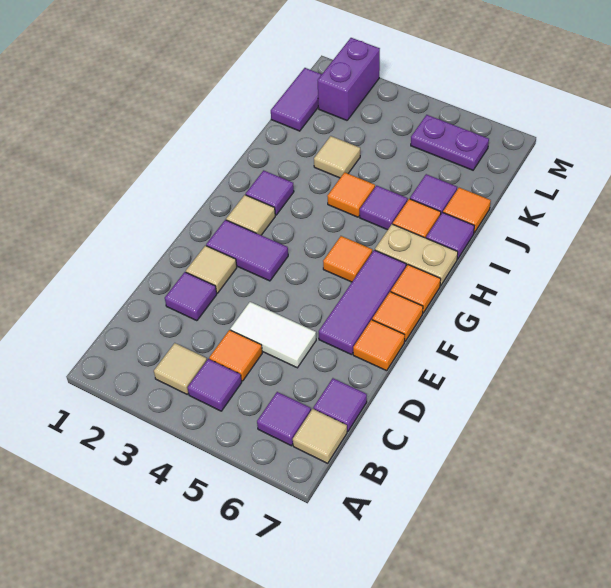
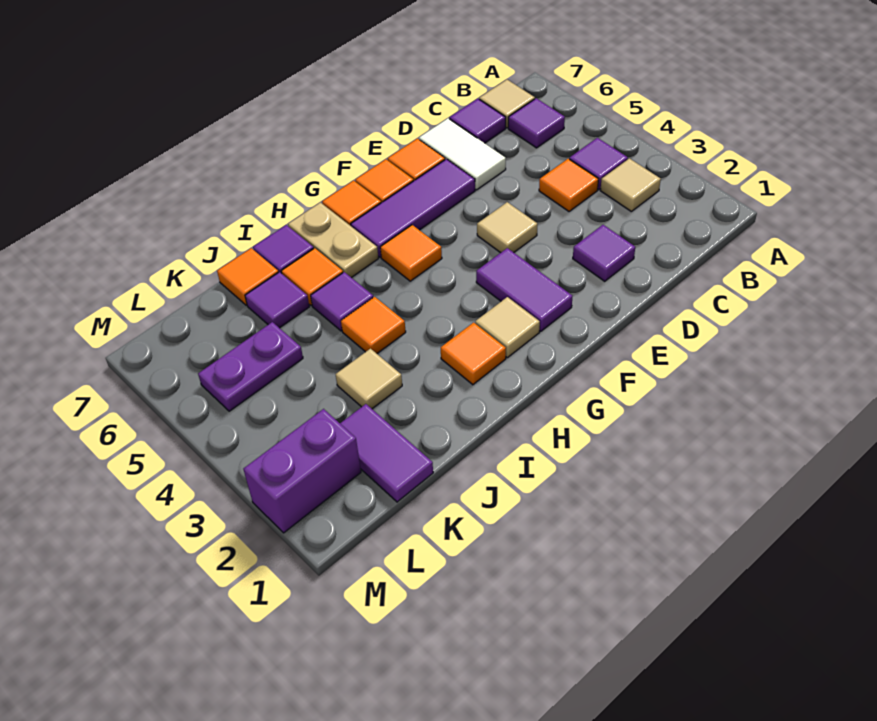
white tile D4:D5 level 1 -> white tile D6:D7 level 1
tan tile E2 level 1 -> tan tile E4 level 1
purple tile H2 level 1 -> orange tile H2 level 1
purple tile K1:L1 level 1 -> purple tile K1:K2 level 1
purple plate L5:L6 level 1 -> purple plate K5:L5 level 1

